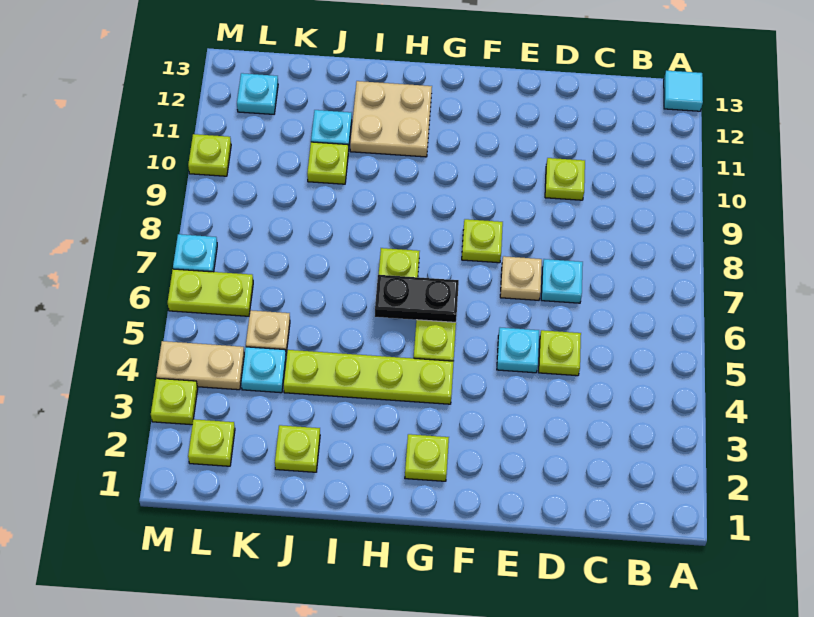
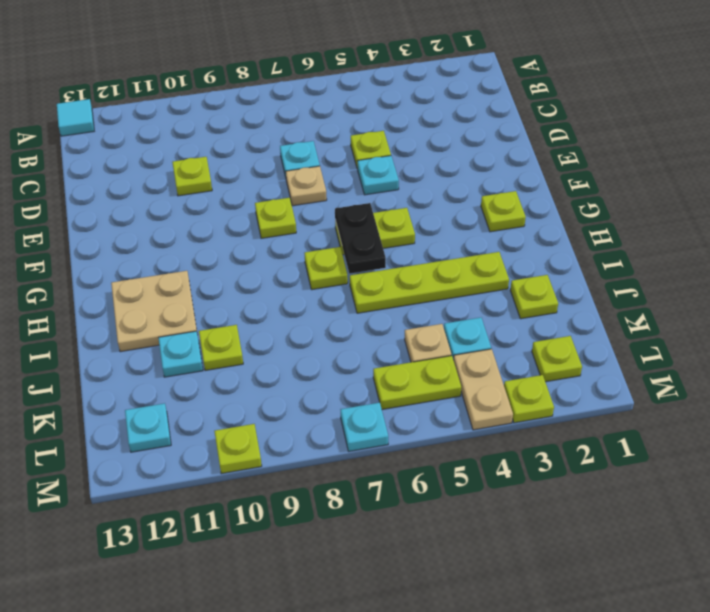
lime plate G4:J4 level 1 -> lime plate I3:I6 level 1
lime plate L6:M6 level 1 -> lime plate L5:L6 level 1

